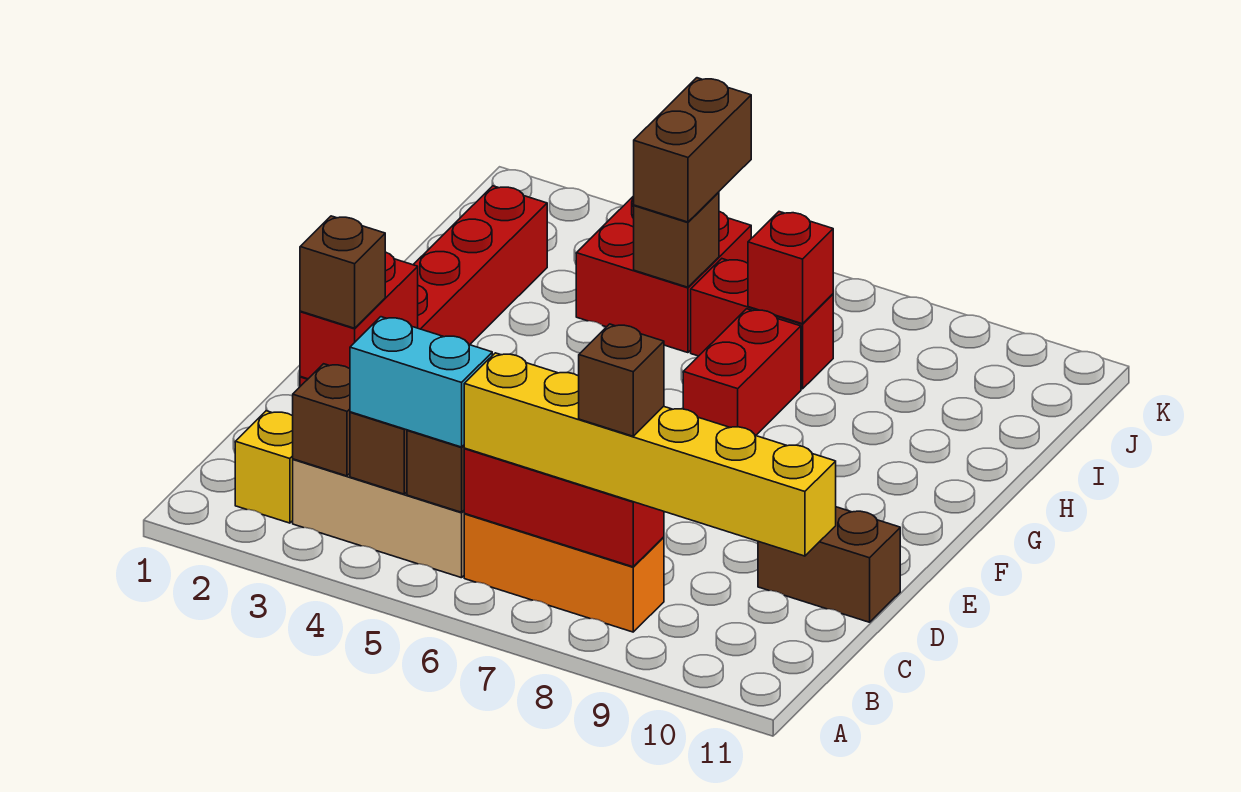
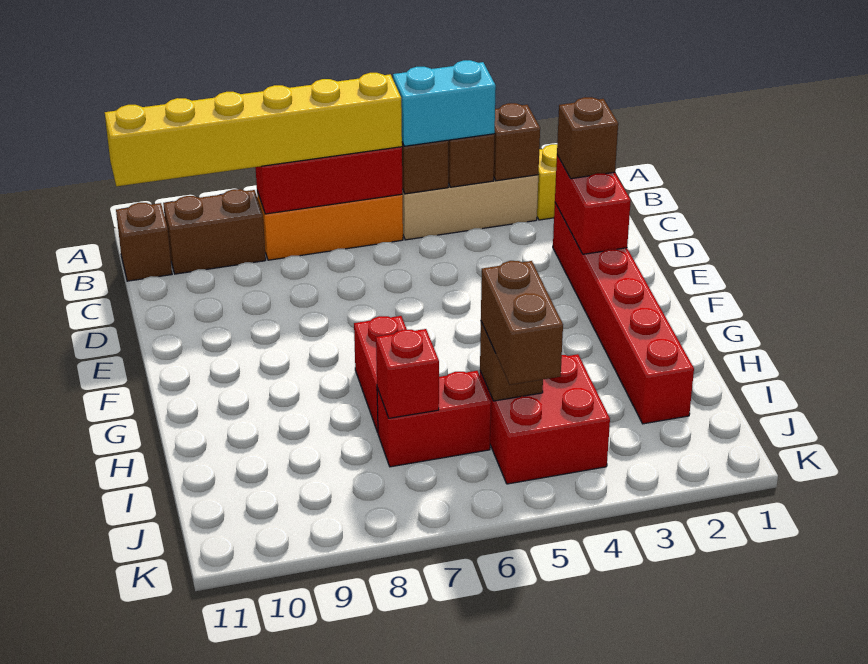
brown brick B8 level 4 -> brown brick B11 level 1
brown brick D10:D11 level 1 -> brown brick B9:B10 level 1

